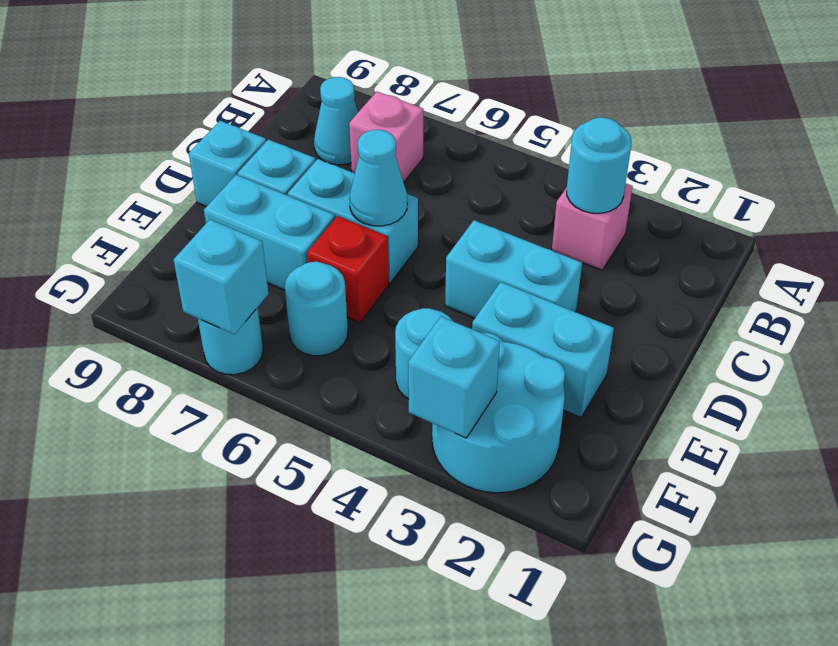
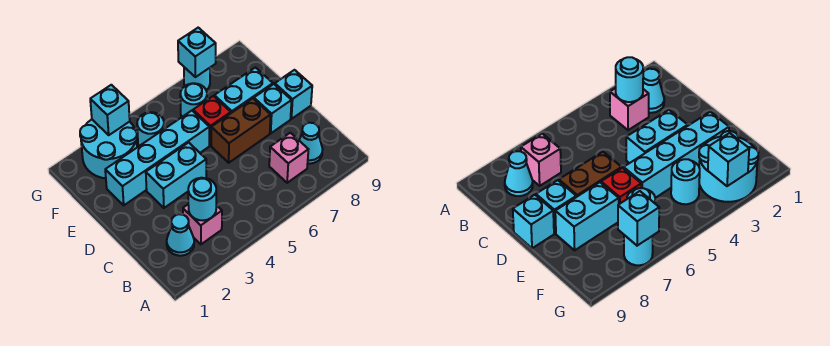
cyan brick D6:D7 level 1 -> brown brick D6:D7 level 1
cyan cone D6 level 2 -> cyan cone B2 level 1
cyan brick E2:E3 level 1 -> cyan brick E2:E5 level 1

